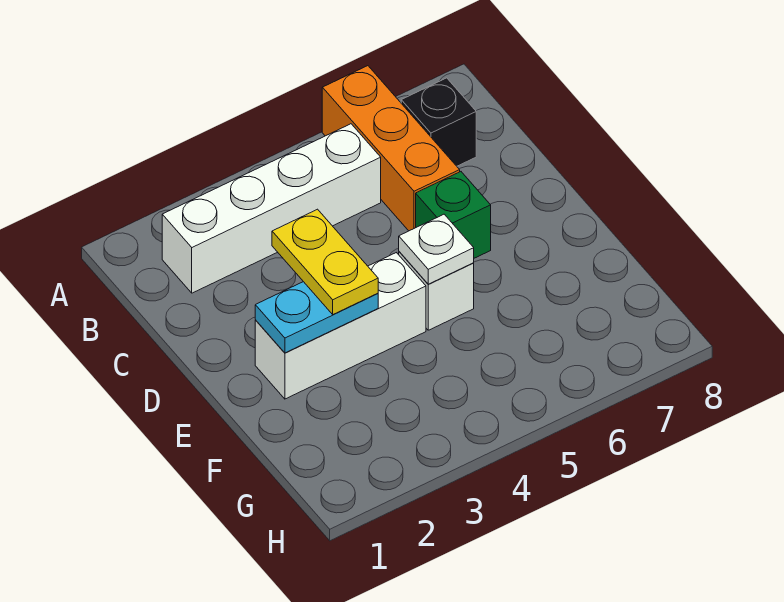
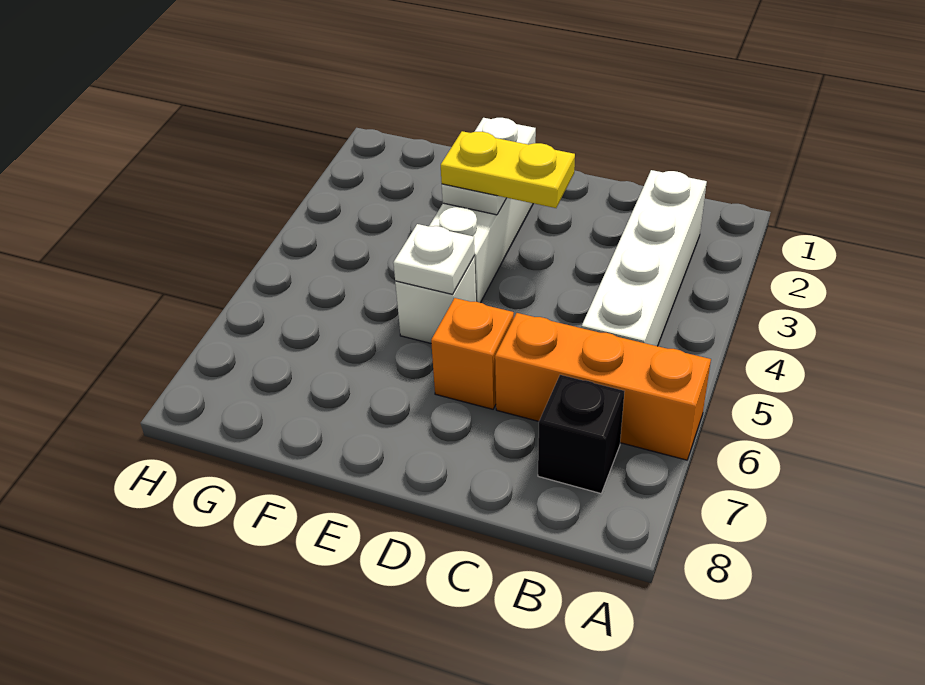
green brick D6 level 1 -> orange brick D6 level 1
cyan plate E2:E3 level 2 -> white plate E2:E3 level 2

